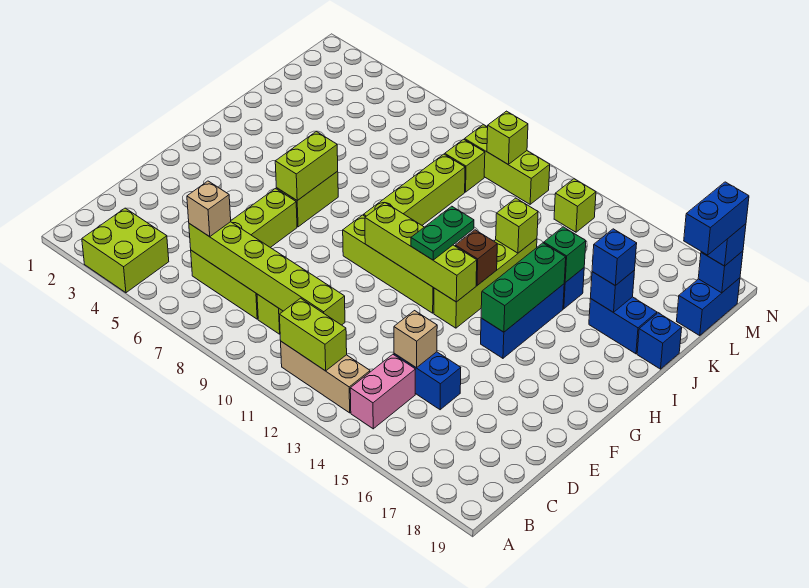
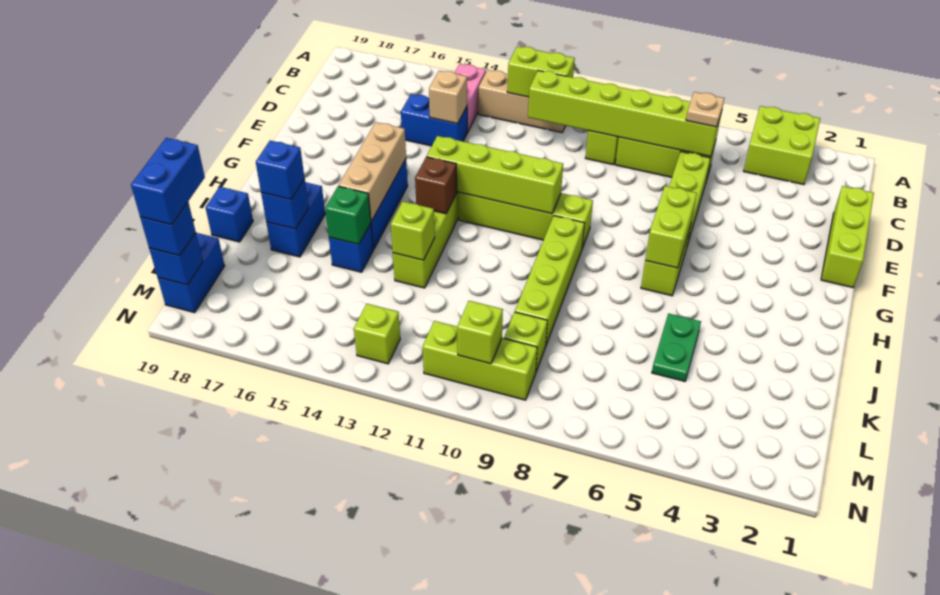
tan brick C6 level 3 -> tan plate C6 level 3
none -> lime brick D1:F1 level 1
green plate G12:H12 level 3 -> green plate J5:K5 level 1
green brick G15:I15 level 2 -> tan brick G15:I15 level 2
blue brick J17:J18 level 1 -> blue brick I17:J17 level 1

